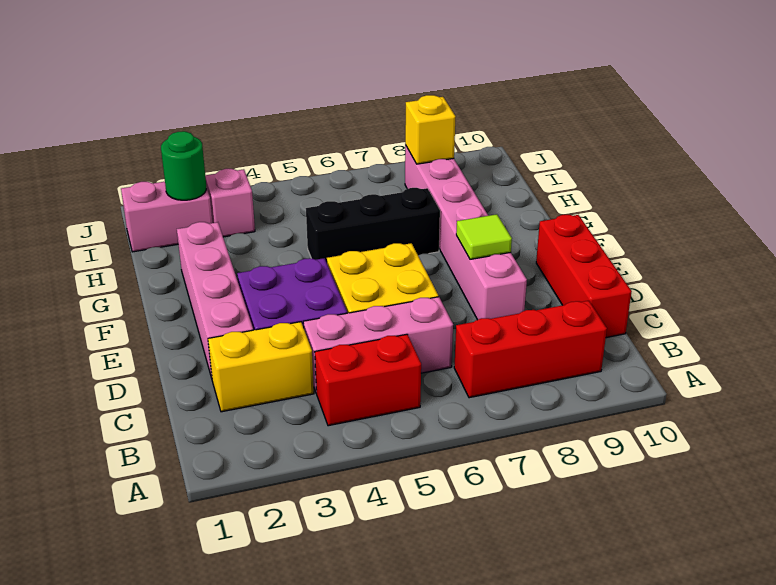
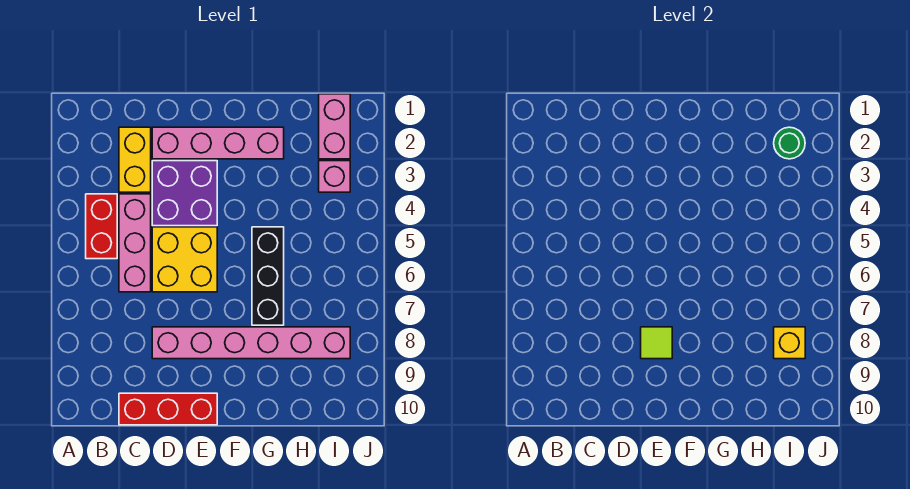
red brick B7:B9 level 1 -> none

